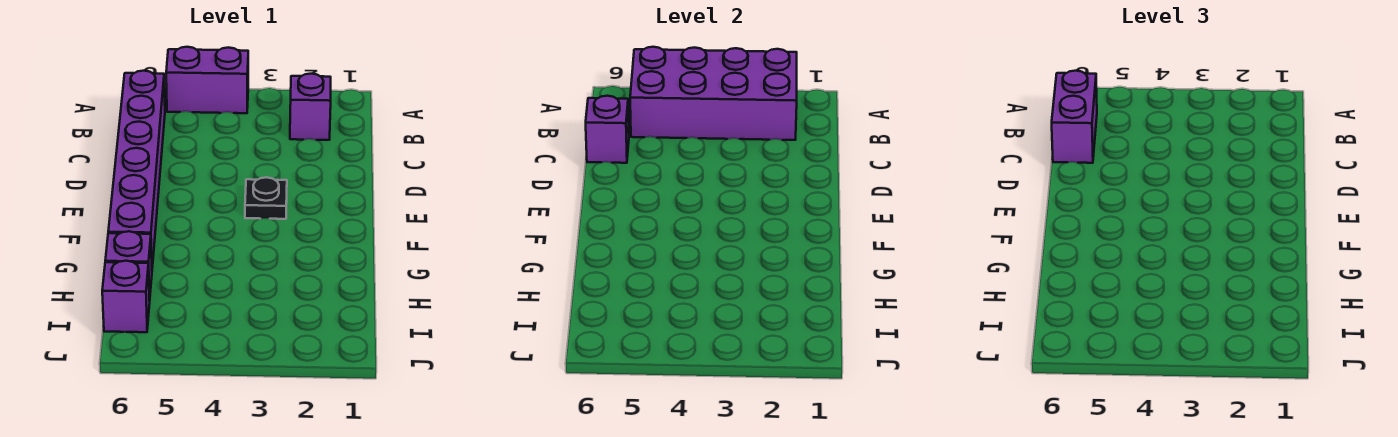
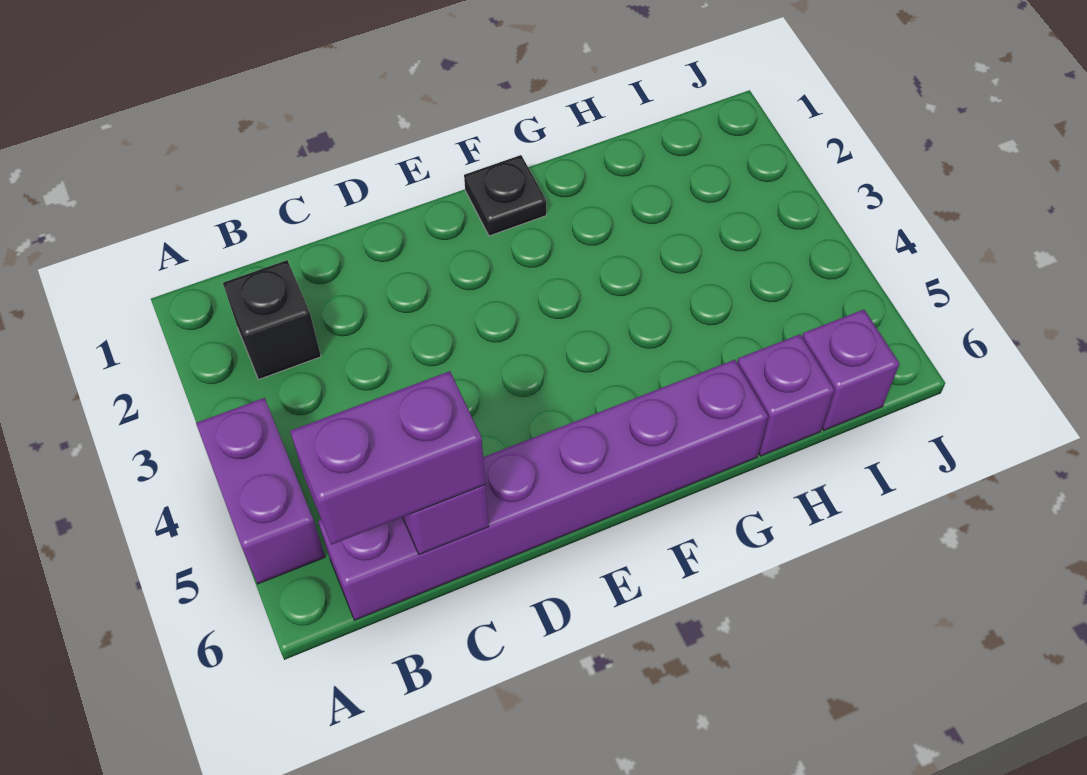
purple brick A2:B5 level 2 -> none
purple brick B2 level 1 -> black brick B2 level 1
black plate E3 level 1 -> black plate F1 level 1

